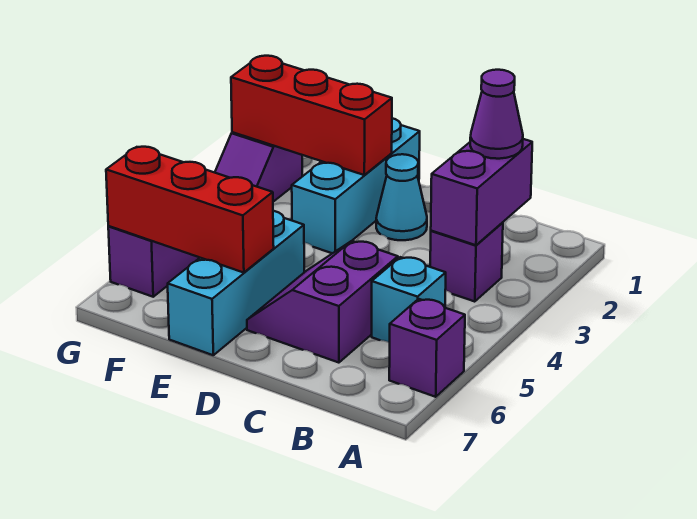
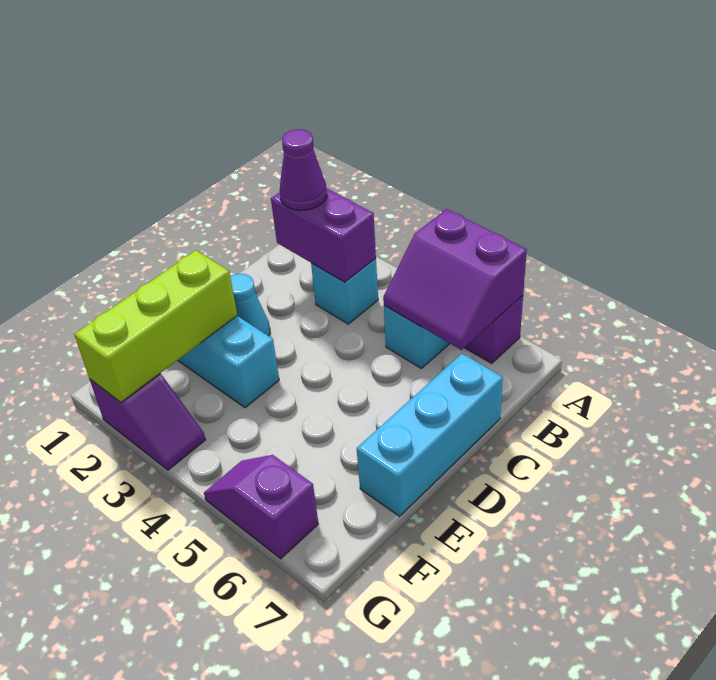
purple brick B3 level 1 -> cyan brick B3 level 1
purple slope C5:D6 level 1 top C -> purple slope A5:B6 level 2 top A
red brick E2:G2 level 2 -> lime brick E2:G2 level 2
cyan brick E5:E7 level 1 -> cyan brick C7:E7 level 1
red brick E6:G6 level 2 -> none

